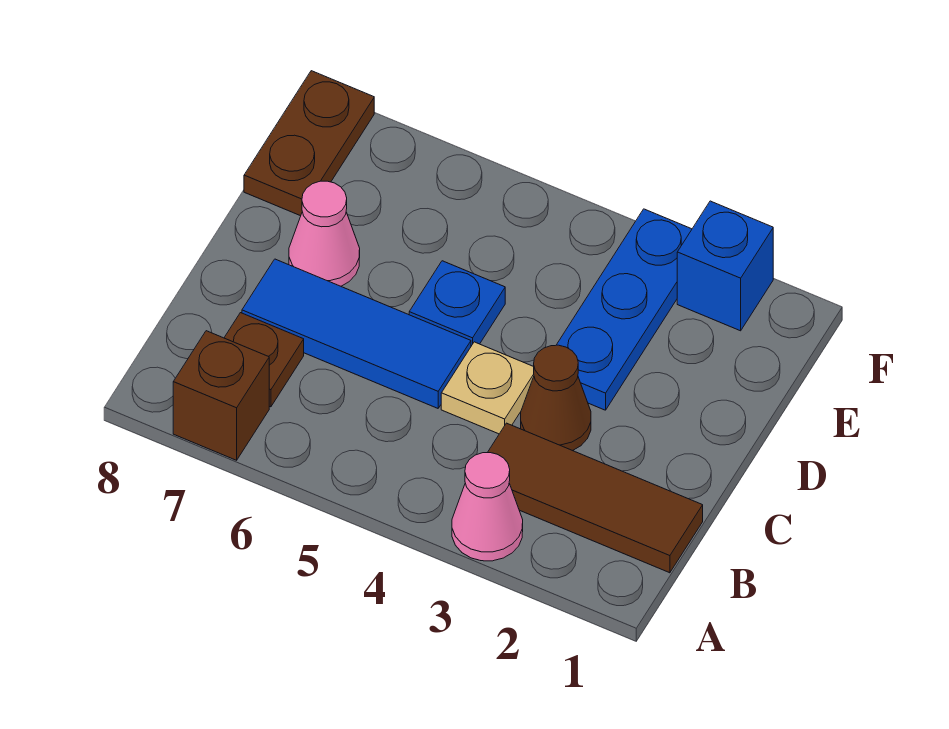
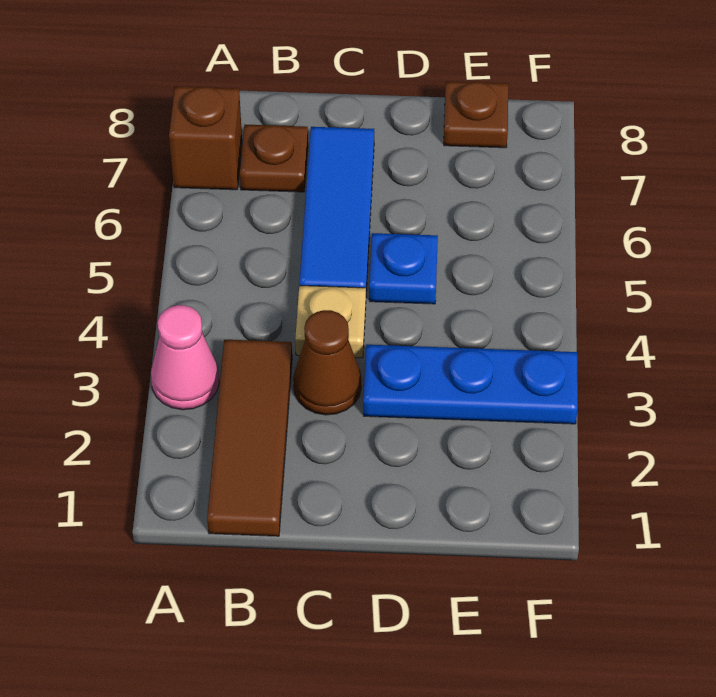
pink cone D7 level 1 -> none
brown plate E8:F8 level 1 -> brown plate E8 level 1
blue brick F2 level 1 -> none

